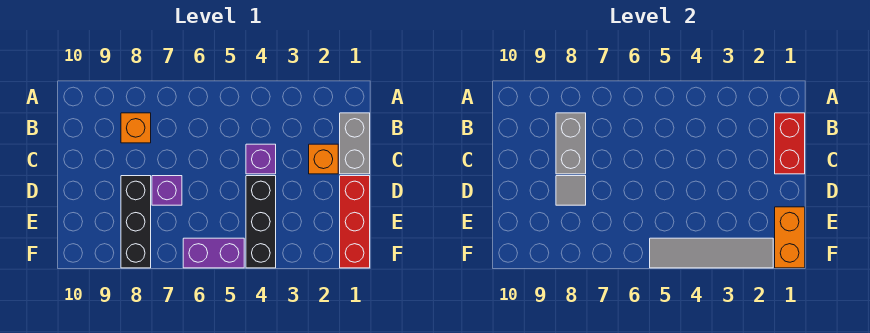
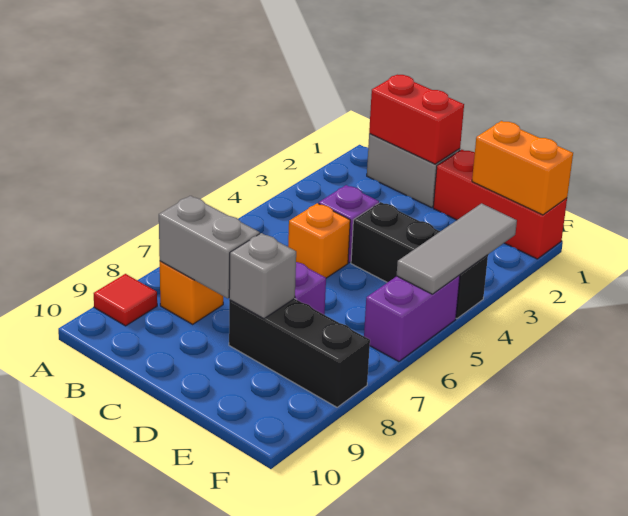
none -> red tile A9 level 1
orange brick C2 level 1 -> orange brick C5 level 1
grey tile D8 level 2 -> grey brick D8 level 2
grey tile F2:F5 level 2 -> grey tile F3:F5 level 2

